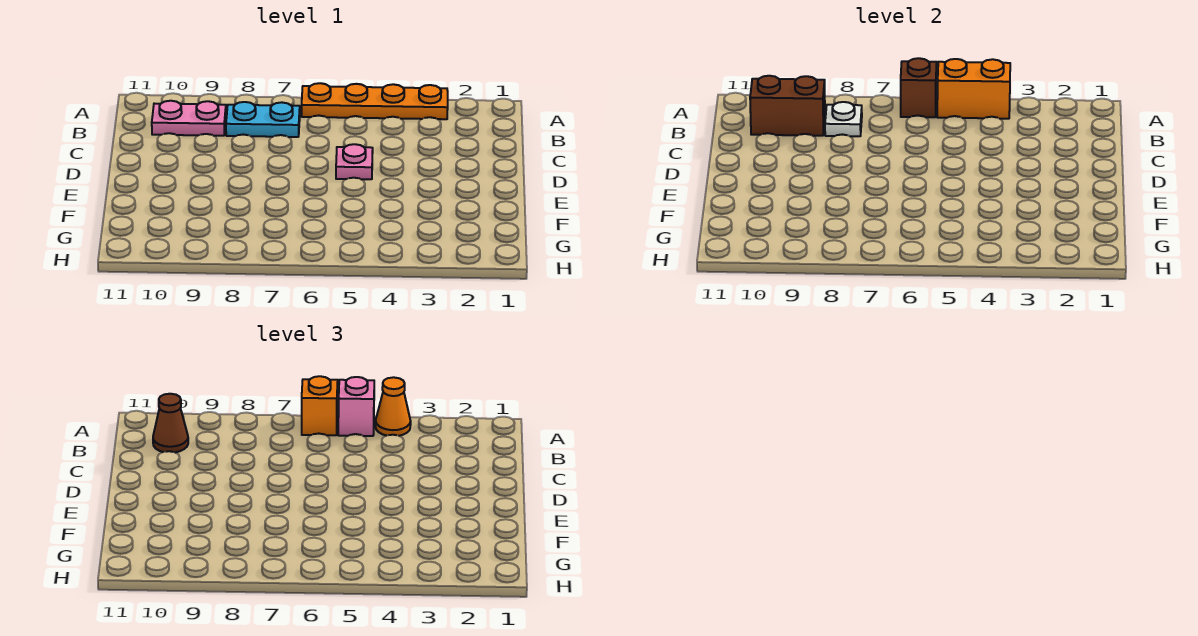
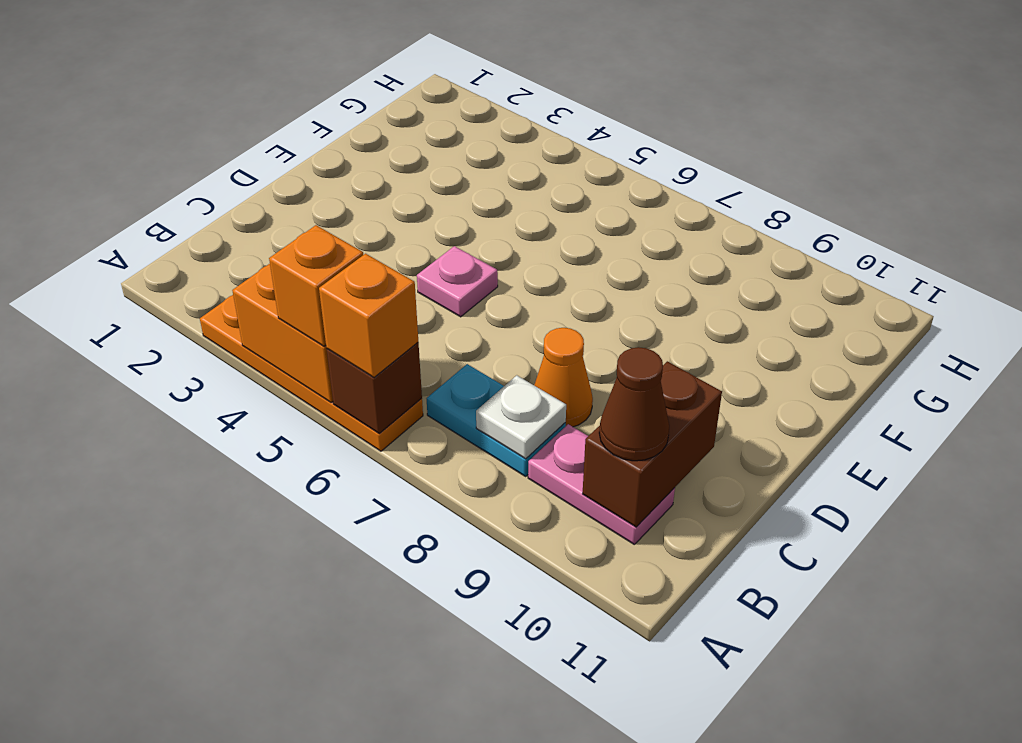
orange cone A4 level 3 -> orange cone C8 level 1
pink brick A5 level 3 -> orange brick A5 level 3
brown brick B9:B10 level 2 -> brown brick B10:C10 level 2

